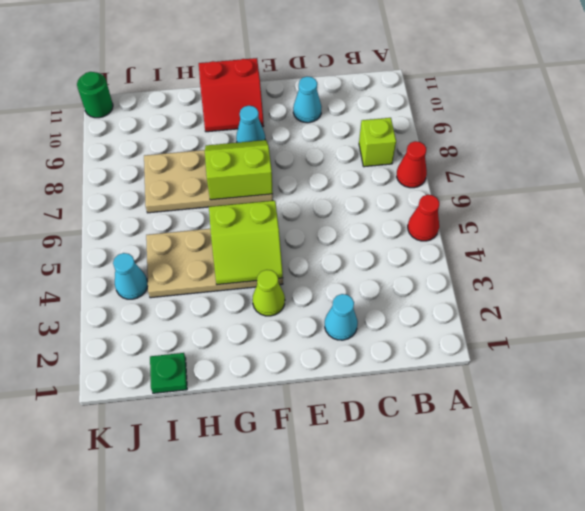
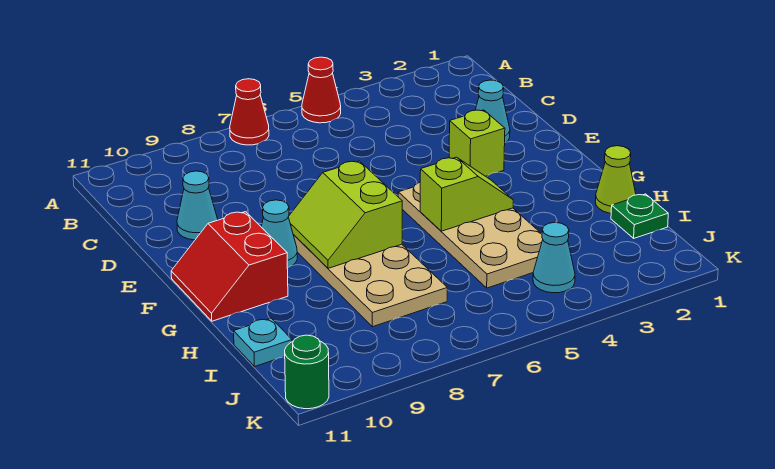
lime brick B8 level 1 -> lime brick E3 level 1
lime cone F3 level 1 -> lime cone H1 level 1
lime slope F4:G5 level 2 top 5 -> lime slope G4:G5 level 2 top 5
red slope F10:G11 level 1 top 11 -> red slope F10:G11 level 1 top 10
none -> cyan plate I11 level 1

